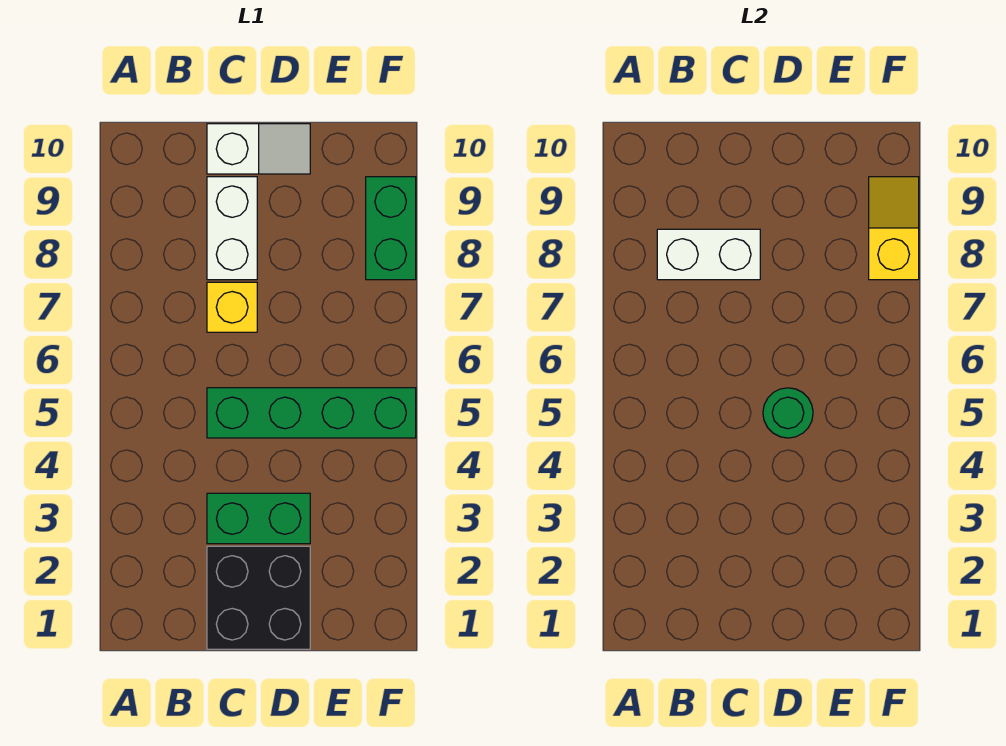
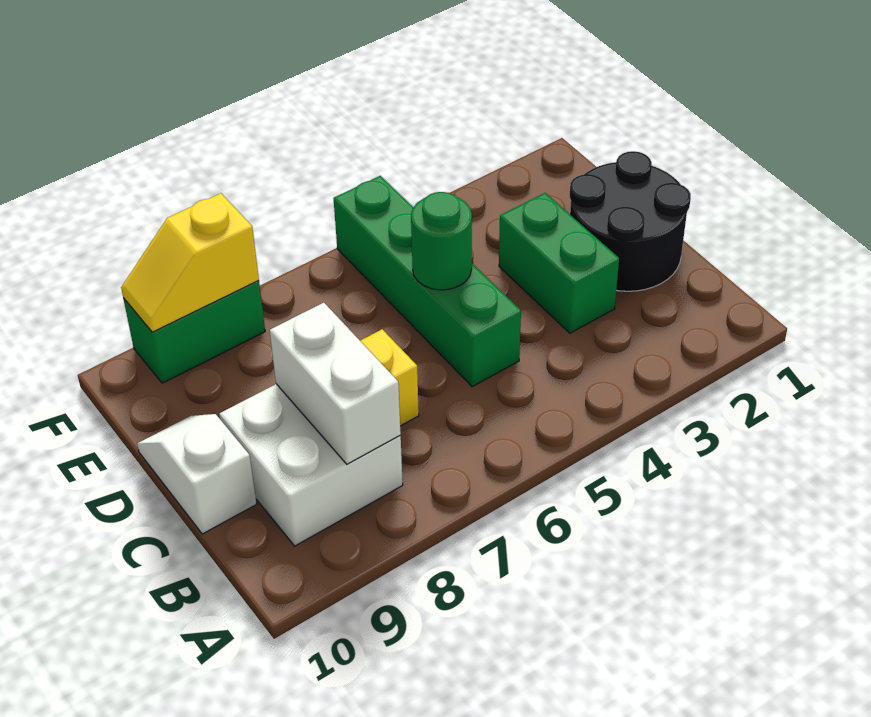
black brick C1:D2 level 1 -> black round brick C1:D2 level 1
white brick C8:C9 level 1 -> white brick B8:C9 level 1

